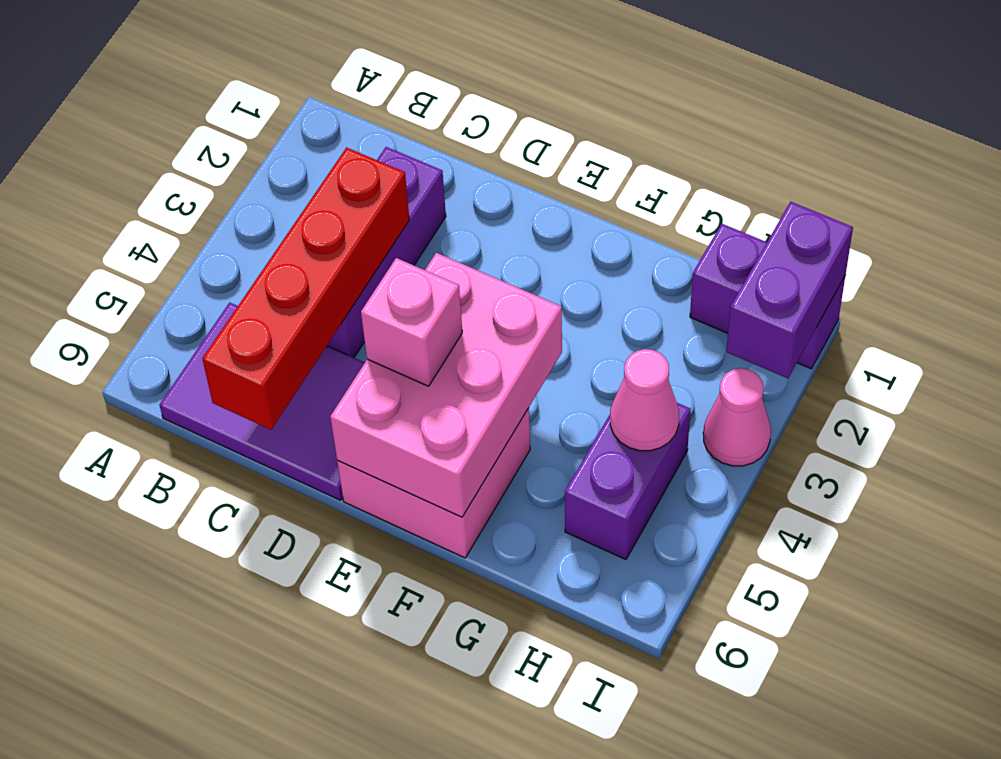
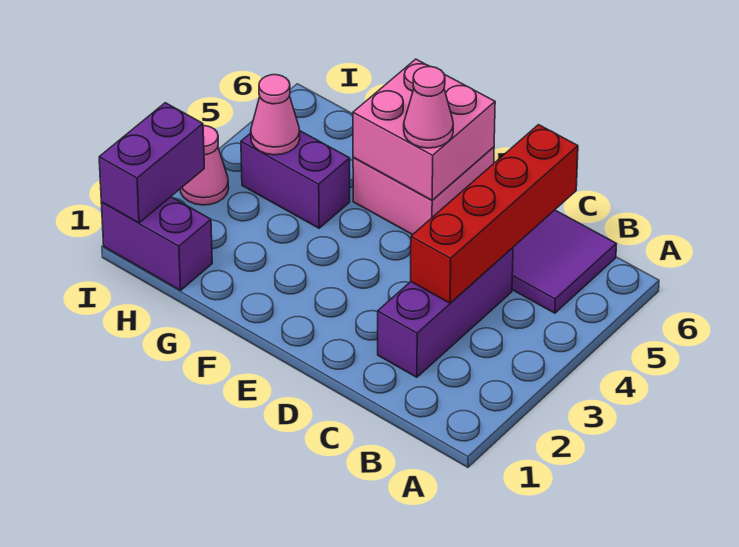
pink brick E4:F6 level 2 -> pink brick E5:F6 level 2
pink brick E5 level 3 -> pink cone E5 level 3
purple brick H4:H5 level 1 -> purple brick G4:H4 level 1

